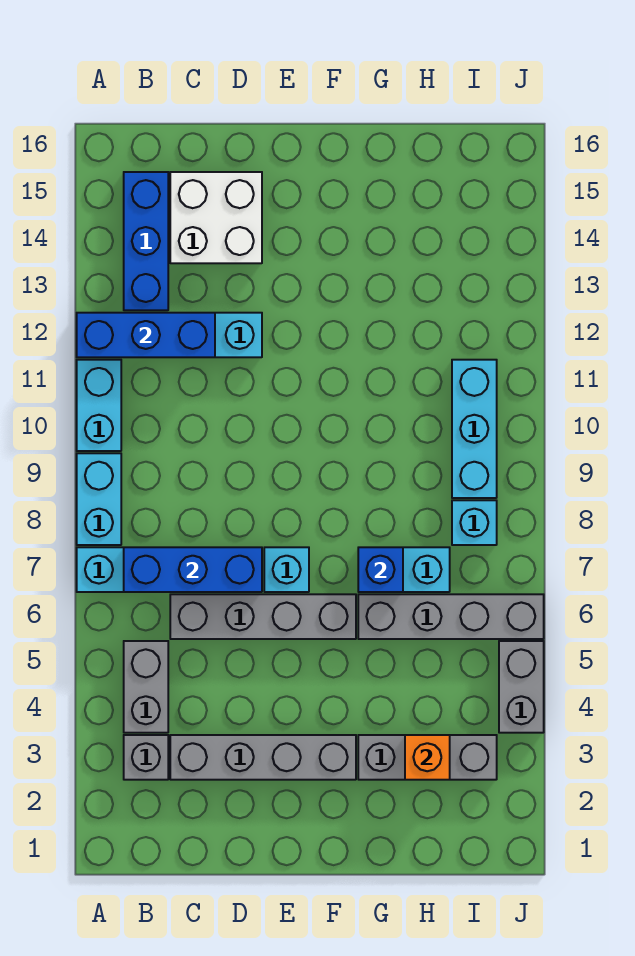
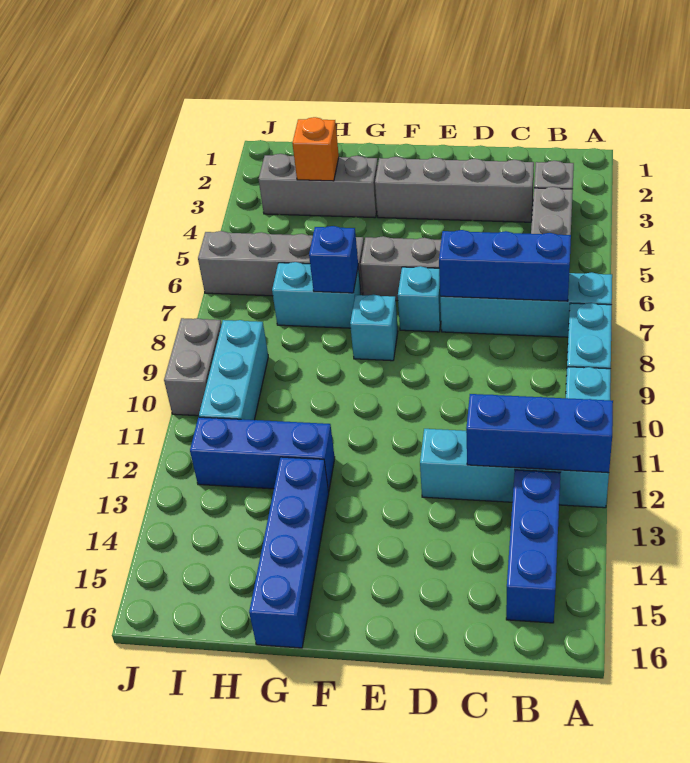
white brick C14:D15 level 1 -> none
none -> blue brick G12:I12 level 1
none -> blue brick G13:G16 level 1
cyan brick I8 level 1 -> cyan brick F8 level 1
grey brick J4:J5 level 1 -> grey brick J9:J10 level 1

